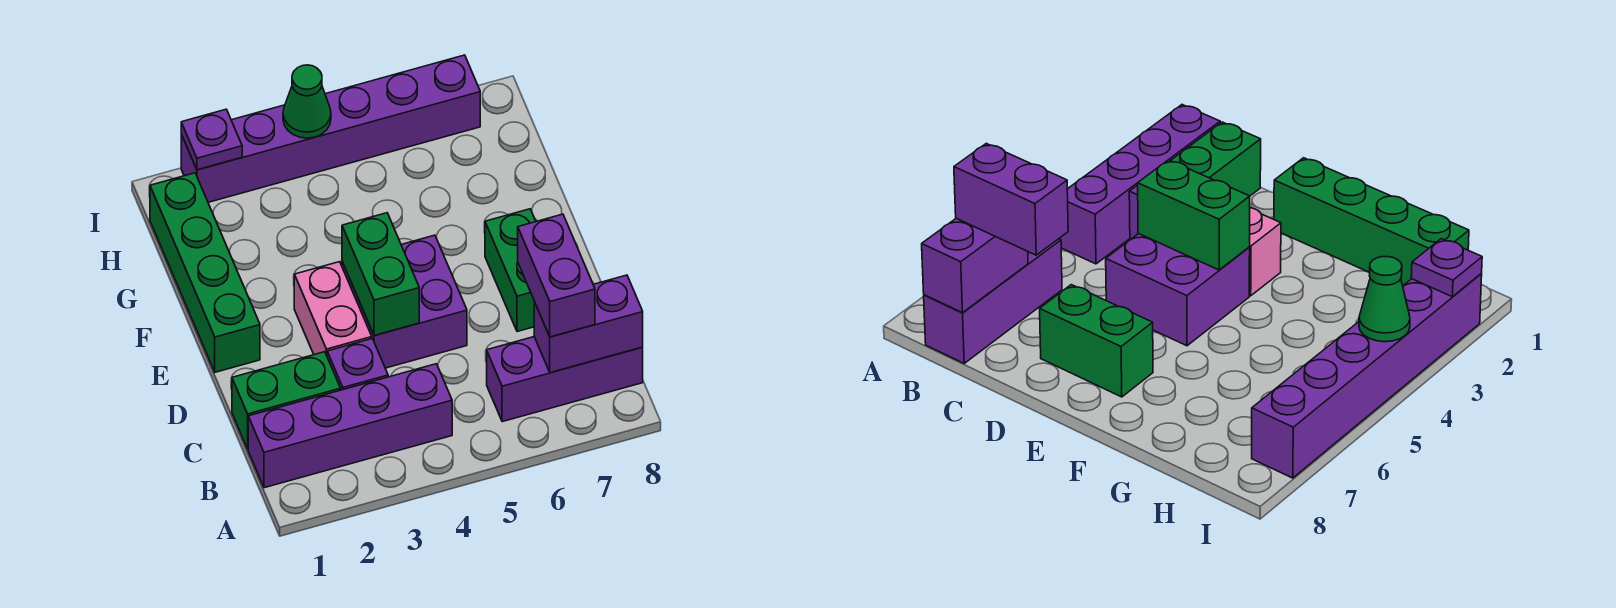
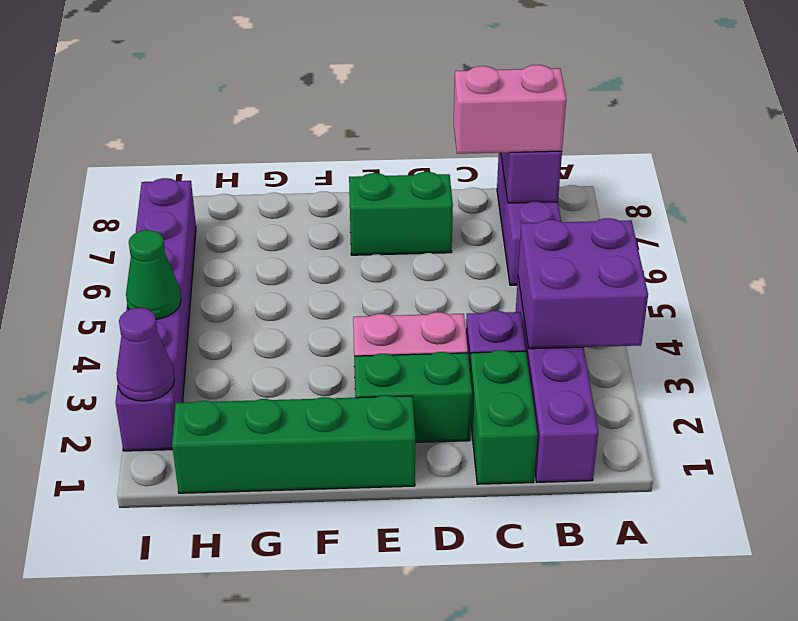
purple brick B7:C7 level 3 -> pink brick B7:C7 level 3
purple brick D4:E5 level 1 -> purple brick A3:B4 level 2
green brick D4:E4 level 2 -> green brick D2:E2 level 1
purple plate I2 level 2 -> purple cone I2 level 2

